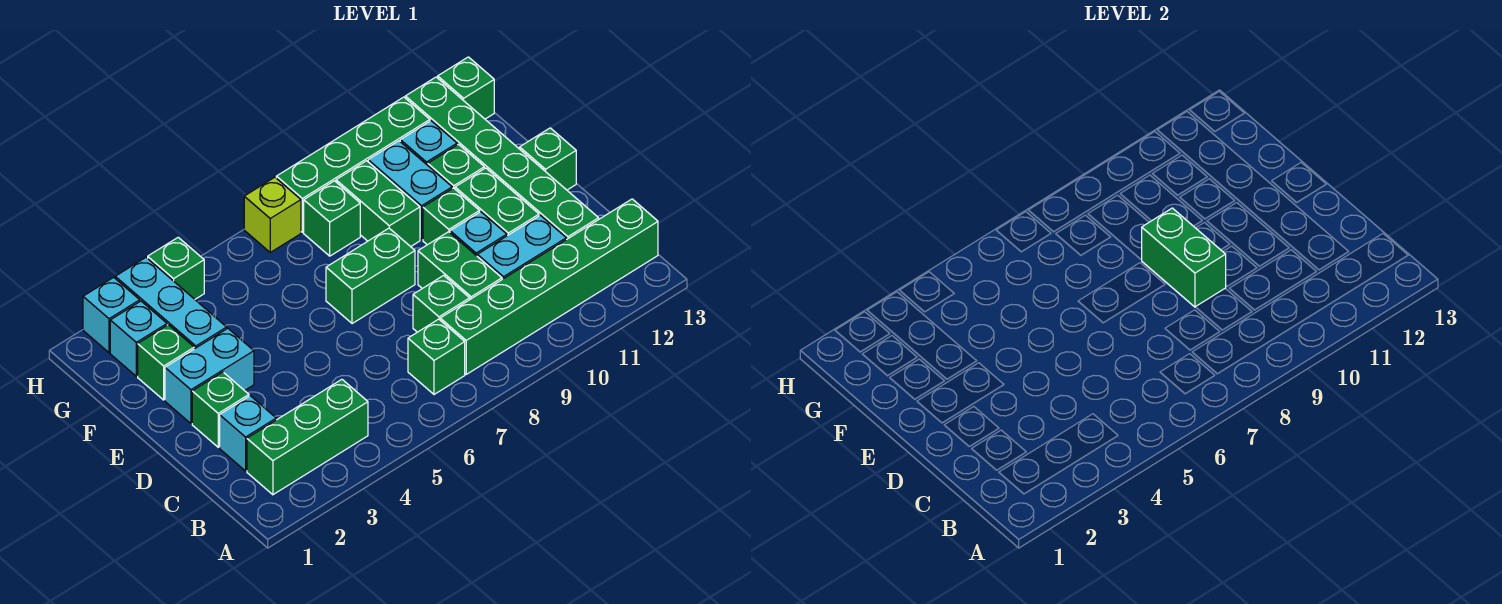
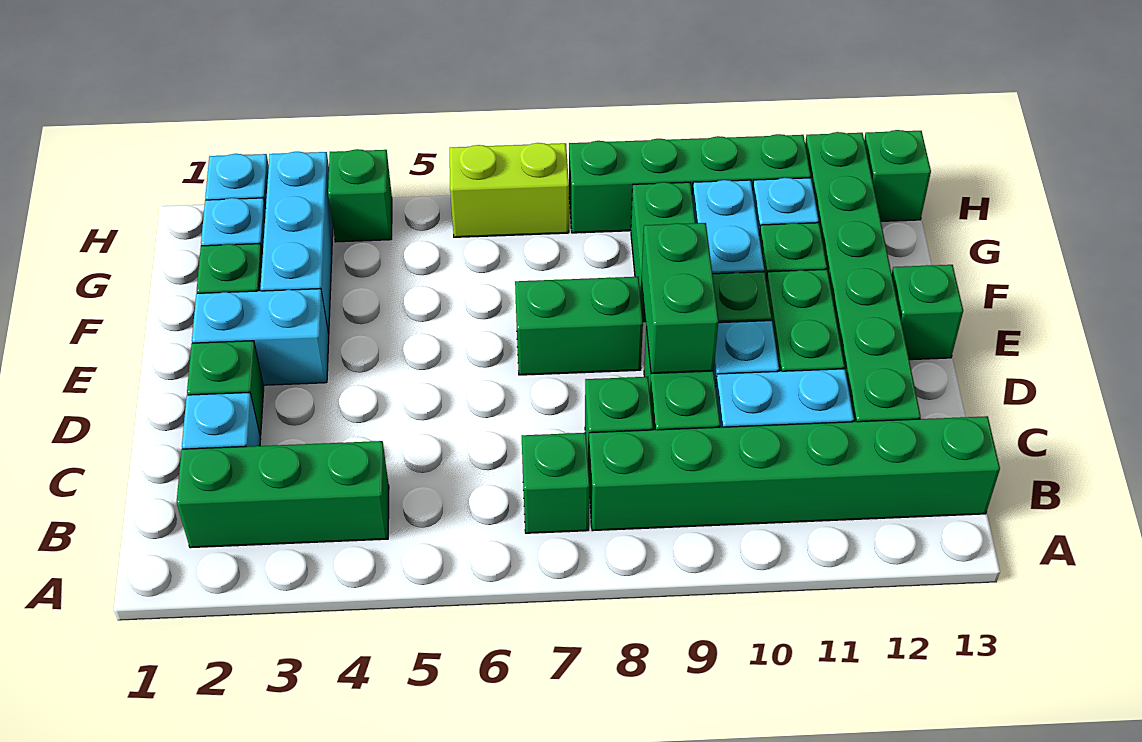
green brick G8 level 1 -> none
lime brick H7 level 1 -> lime brick H6:H7 level 1

